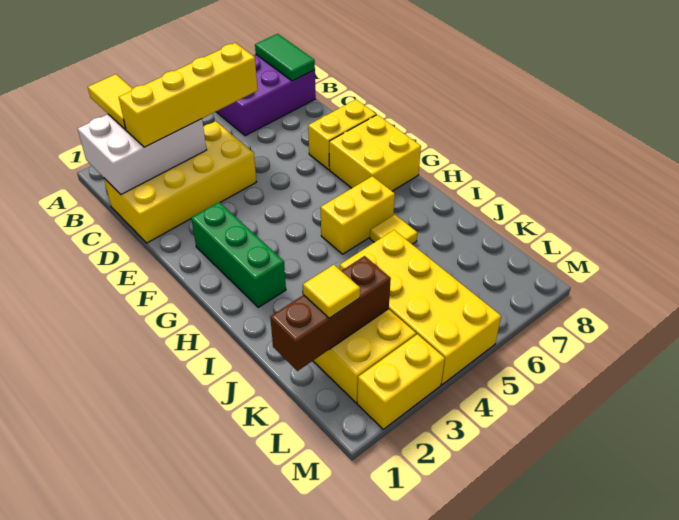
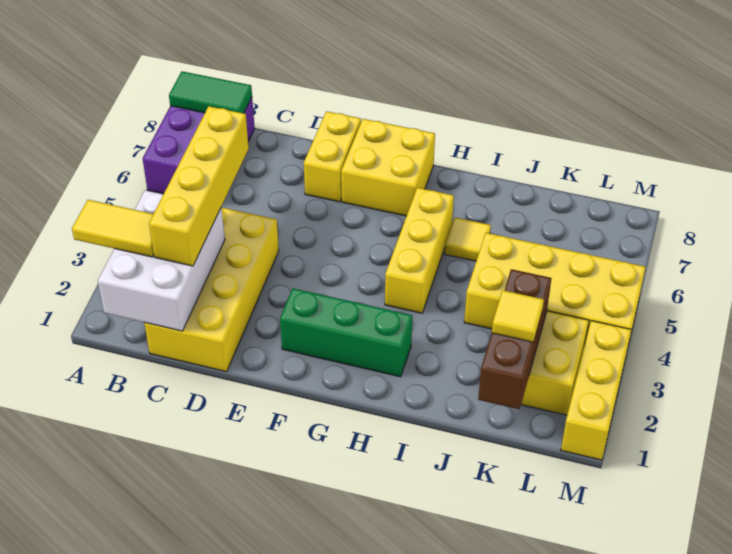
yellow brick H5:H6 level 1 -> yellow brick H4:H6 level 1
yellow brick M2:M3 level 1 -> yellow brick M1:M3 level 1

